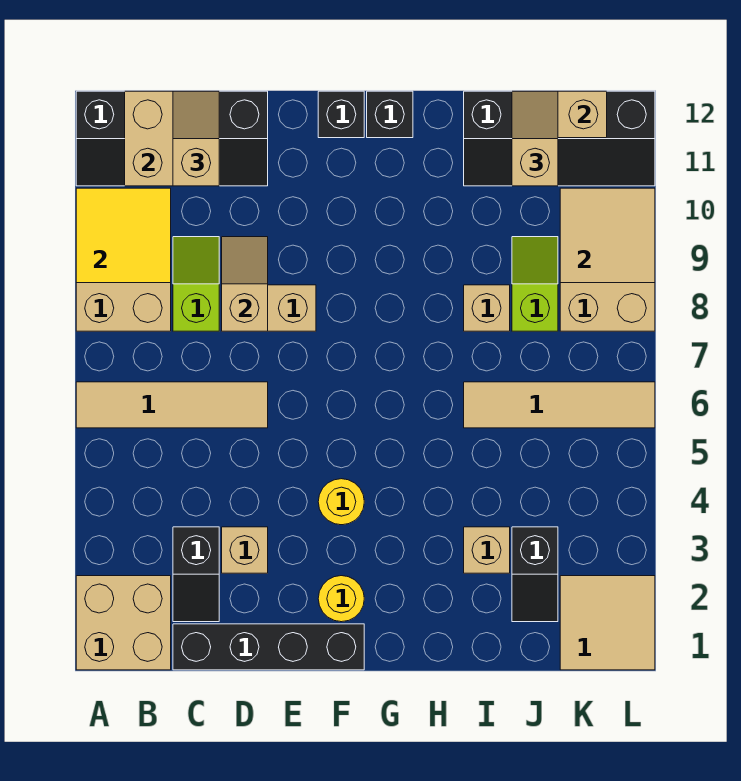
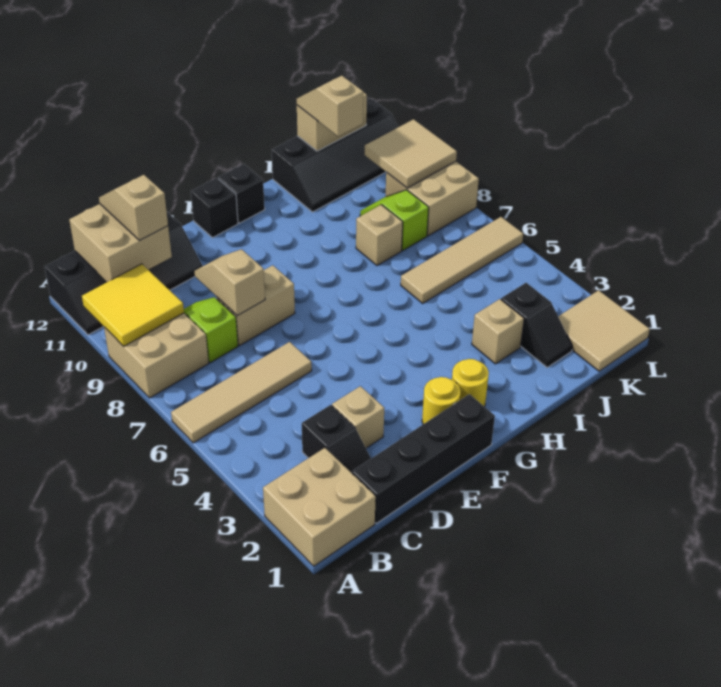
yellow round brick F4 level 1 -> yellow round brick G2 level 1

